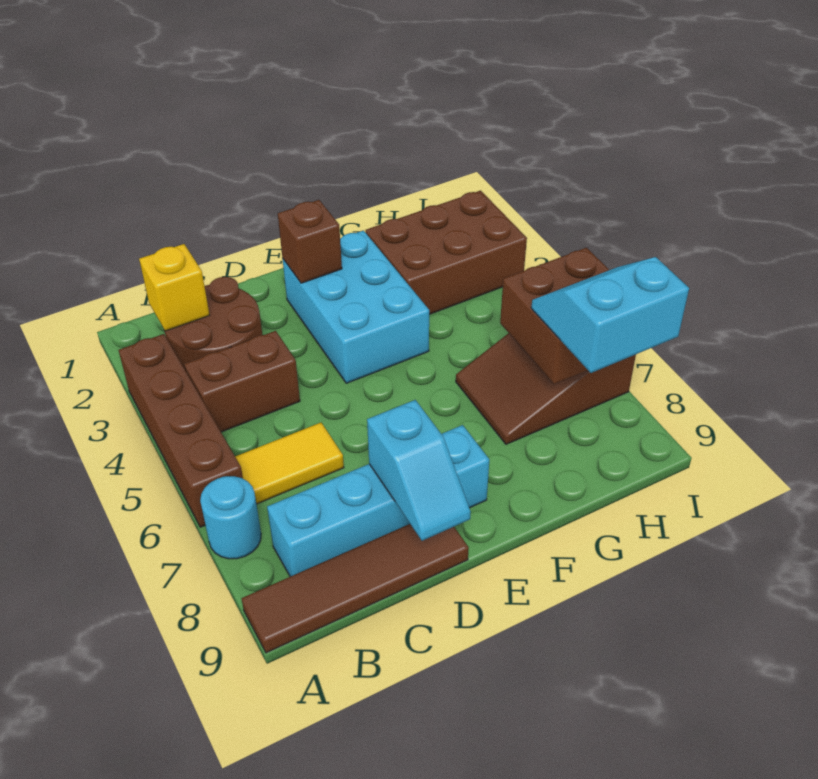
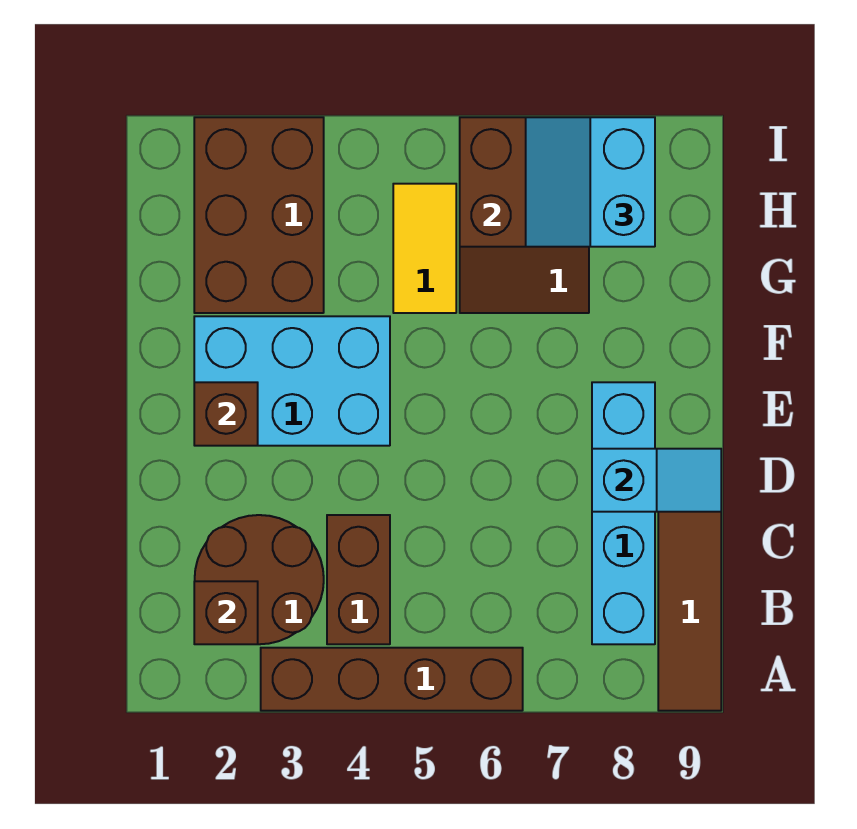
cyan round brick A7 level 1 -> none
yellow brick B2 level 2 -> brown brick B2 level 2
yellow tile B6:C6 level 1 -> yellow tile G5:H5 level 1

